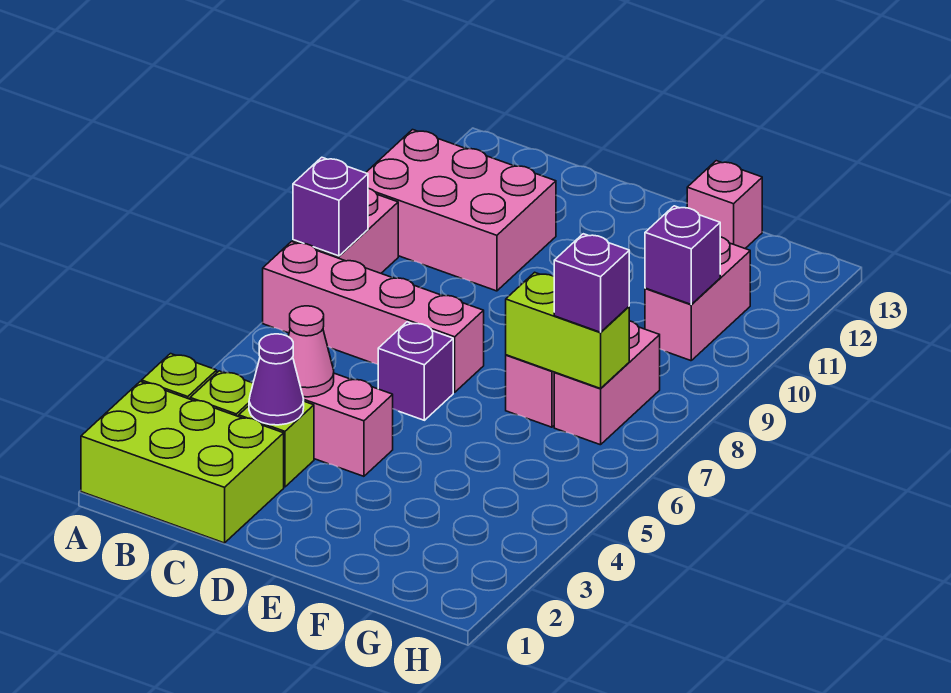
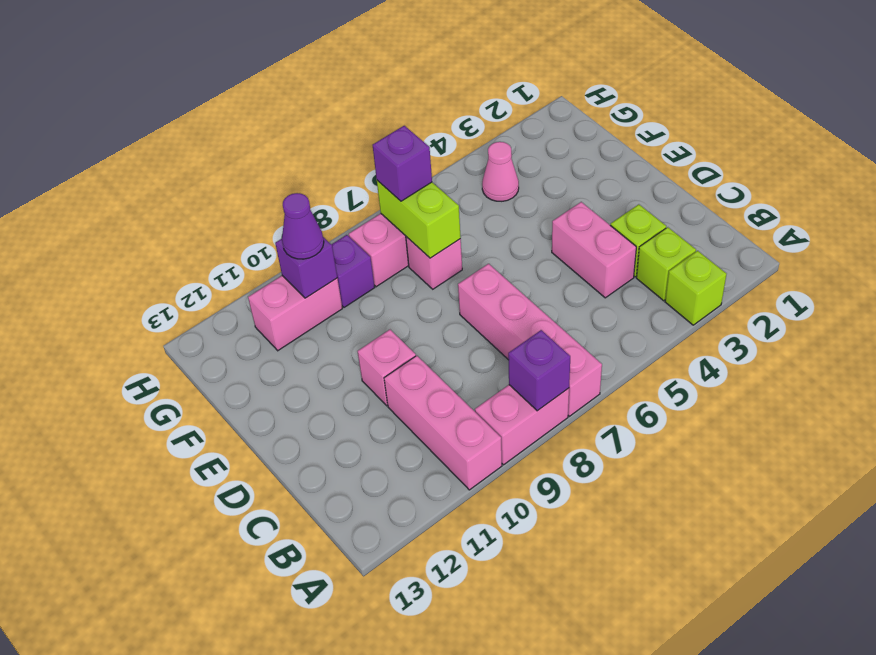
lime brick A1:C2 level 1 -> none
pink brick A10:C11 level 1 -> pink brick A10:C10 level 1
purple cone C3 level 2 -> purple cone G10 level 3
pink cone C4 level 2 -> pink cone G4 level 1
purple brick D6 level 1 -> purple brick G9 level 1
pink brick F13 level 1 -> pink brick D10 level 1

